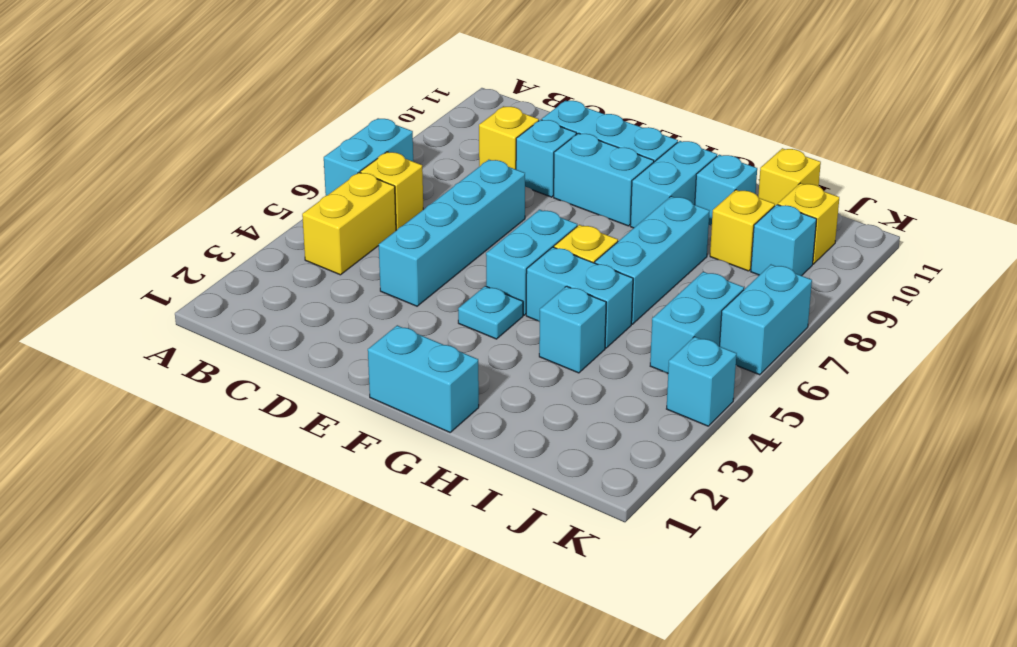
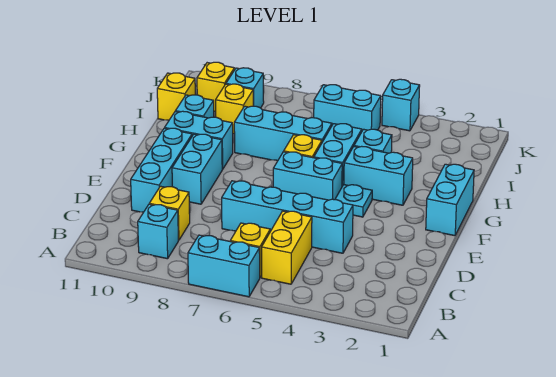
yellow brick B4:B5 level 1 -> yellow brick B5:C5 level 1
cyan brick D9 level 1 -> cyan brick B9 level 1
cyan brick K6:K7 level 1 -> cyan brick G3:G4 level 1

